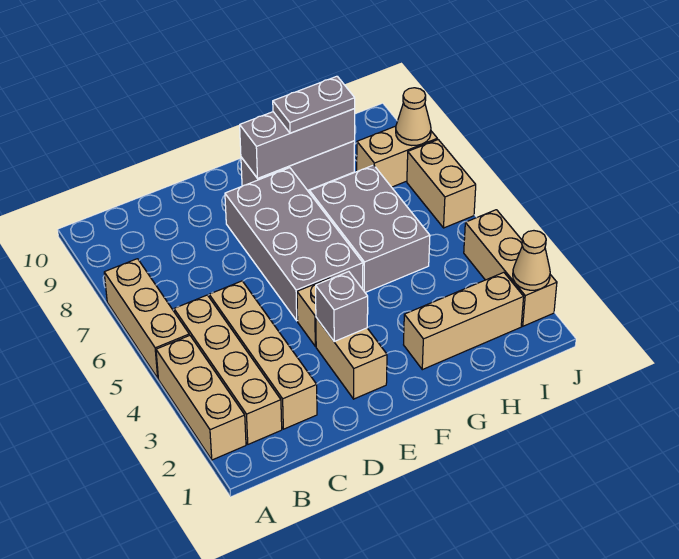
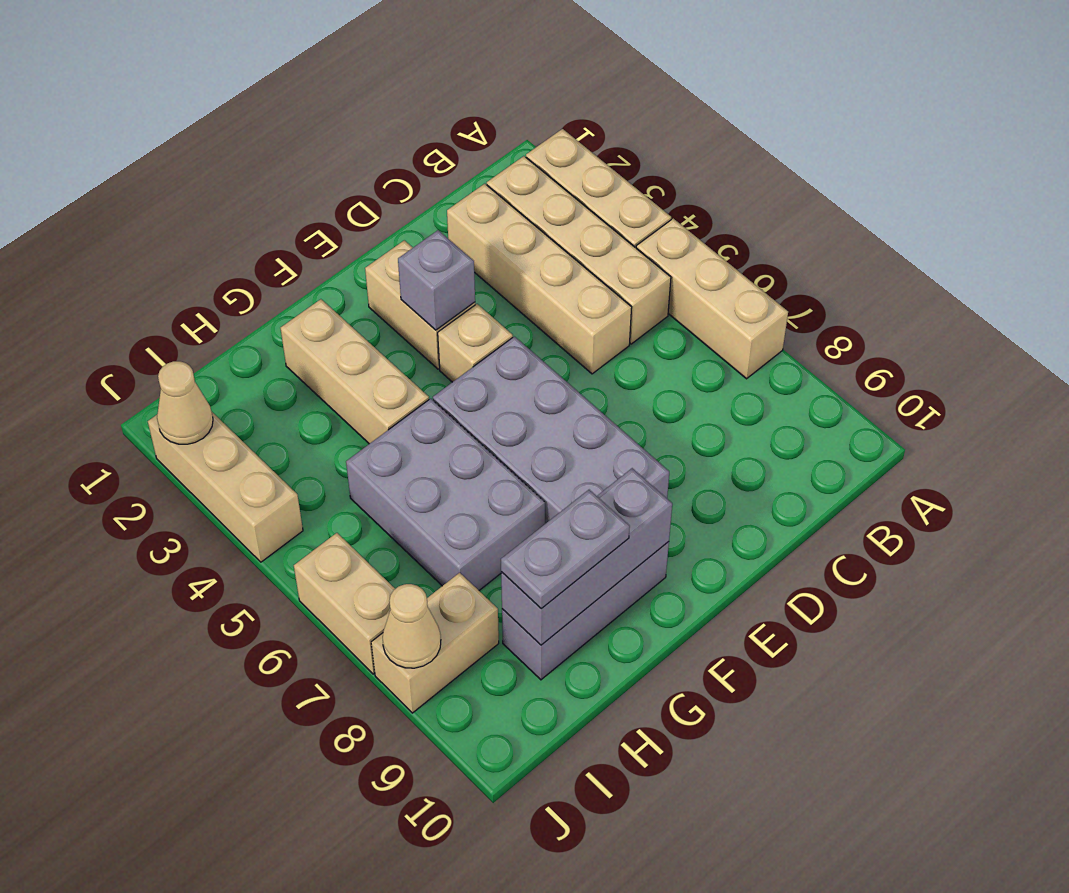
tan brick G2:I2 level 1 -> tan brick G2:G4 level 1

